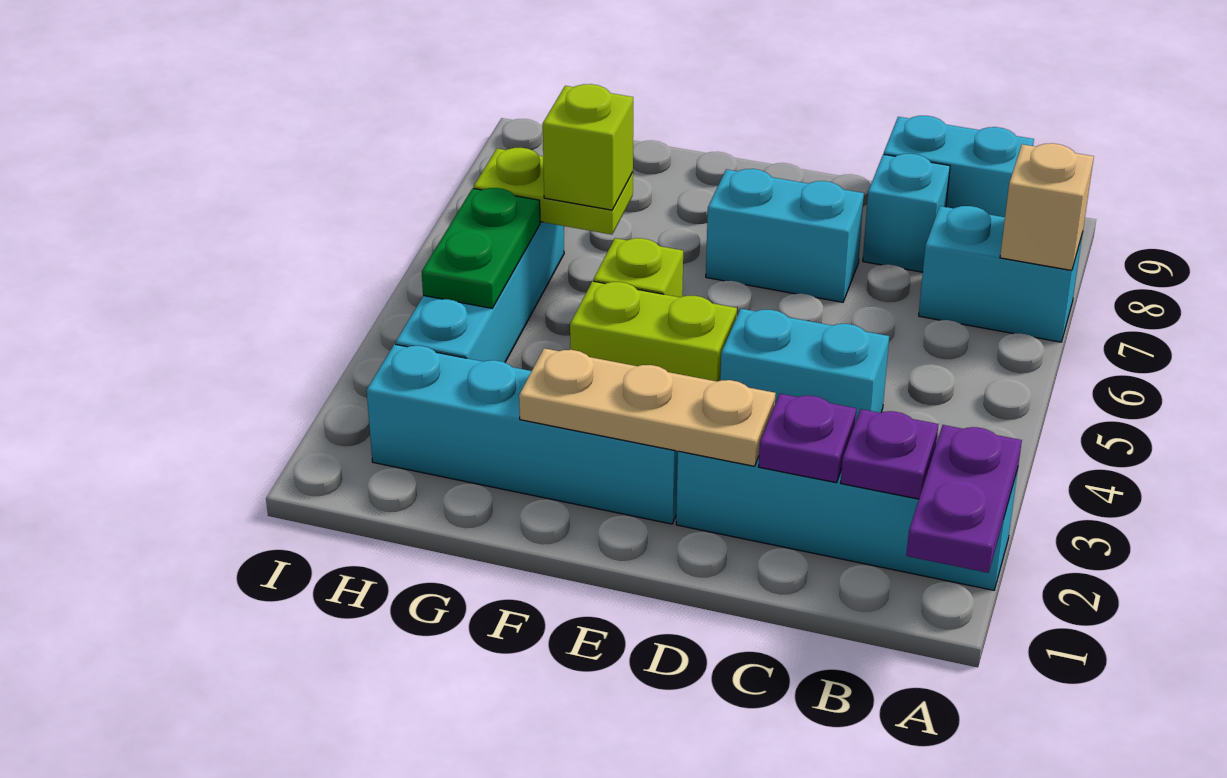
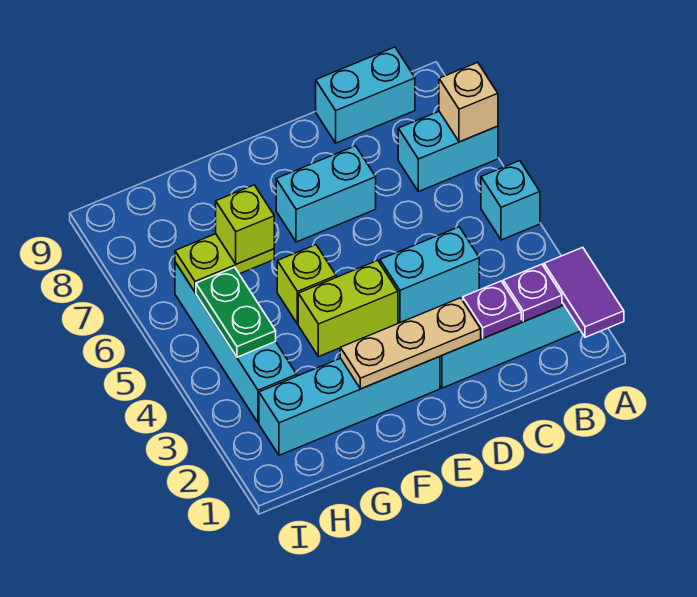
purple plate A1:A2 level 2 -> purple tile A1:A2 level 2
cyan brick C8 level 1 -> cyan brick A5 level 1

